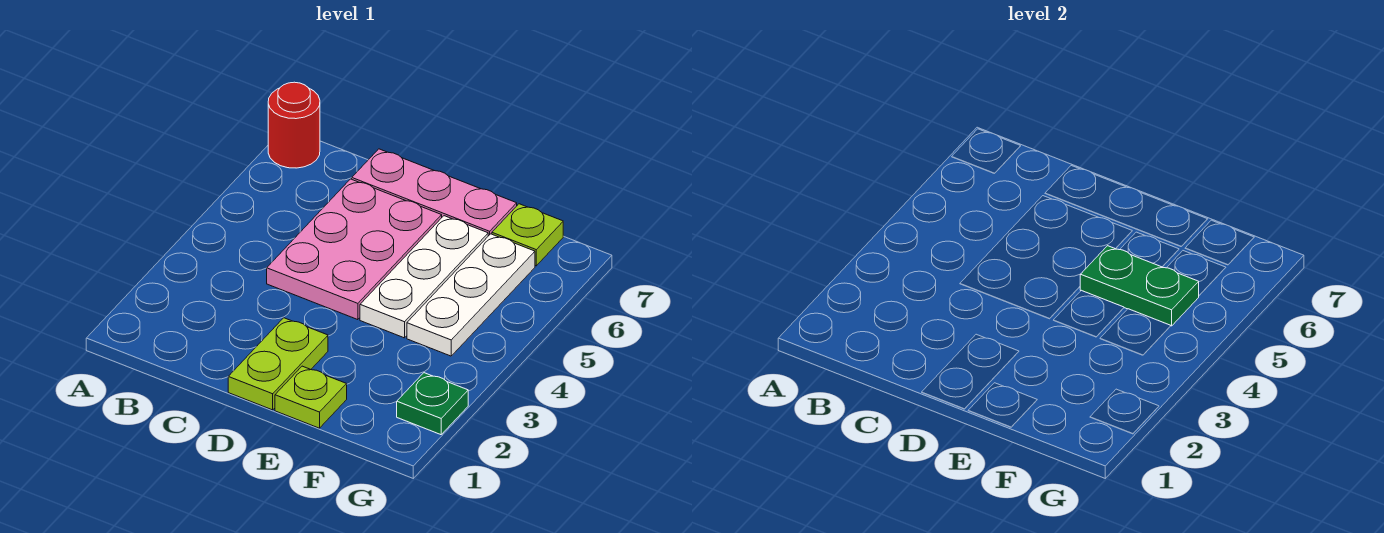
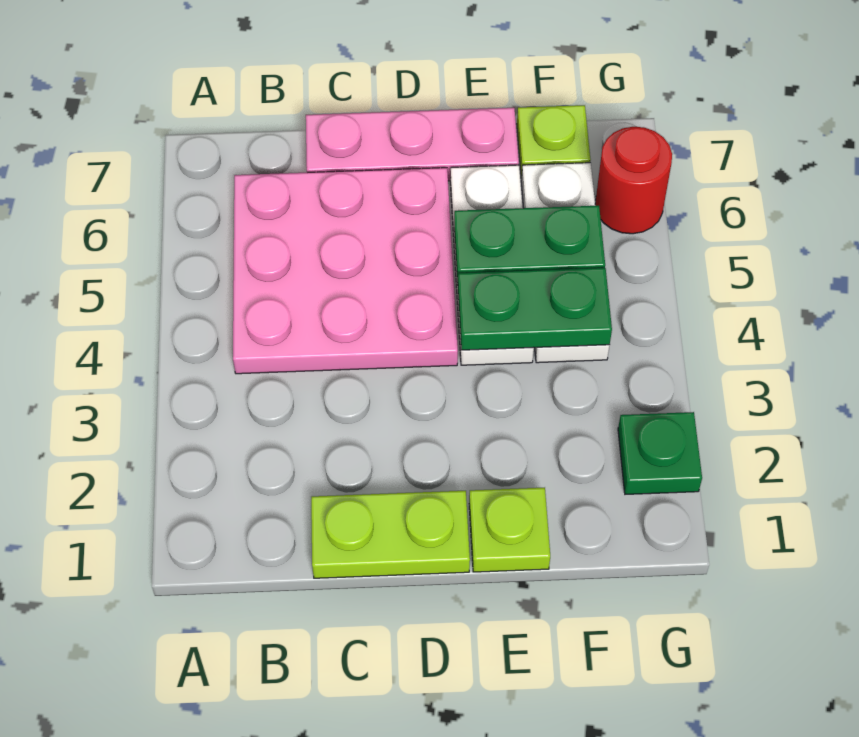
red round brick A7 level 1 -> red round brick G6 level 1
pink plate C4:D6 level 1 -> pink plate B4:D6 level 1
lime plate D1:D2 level 1 -> lime plate C1:D1 level 1
none -> green plate E4:F4 level 2

